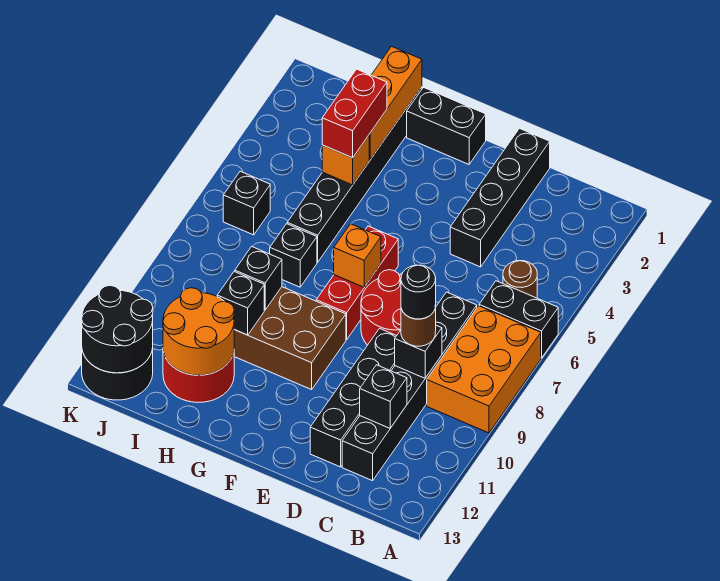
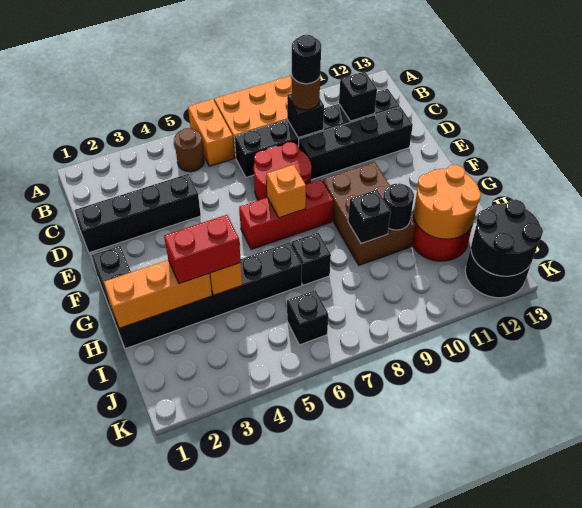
black brick A6:B6 level 1 -> orange brick A6:B6 level 1
black brick H10 level 2 -> black round brick H10 level 2

